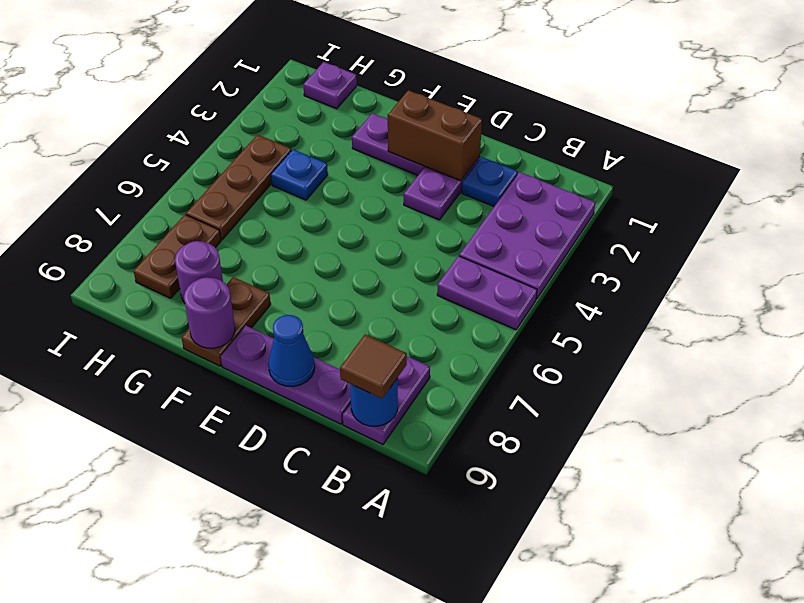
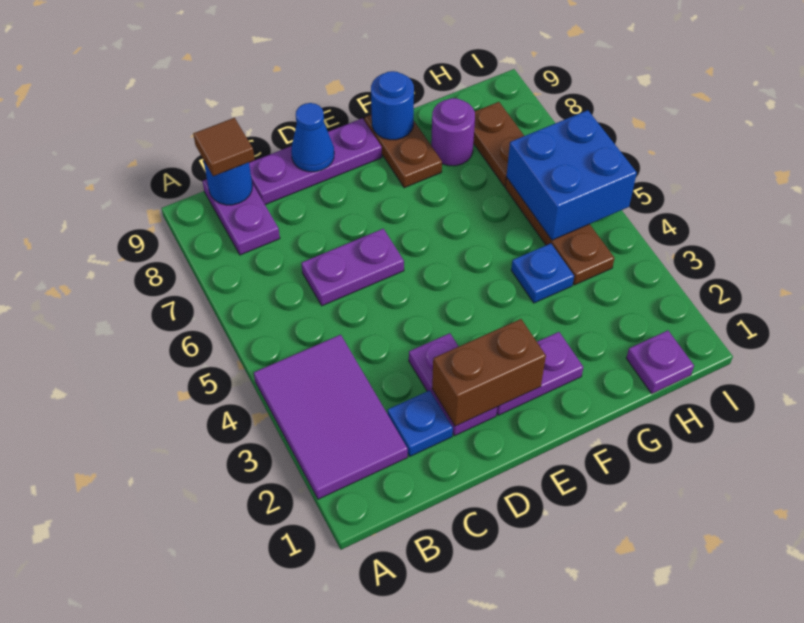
purple plate A2:B4 level 1 -> purple tile A2:B4 level 1
purple plate A5:B5 level 1 -> purple plate C6:D6 level 1
purple round brick F9 level 2 -> blue round brick F9 level 2
none -> blue brick H5:I6 level 2

